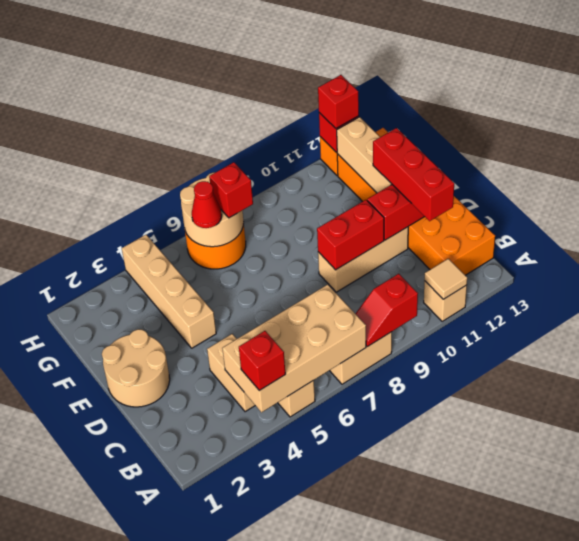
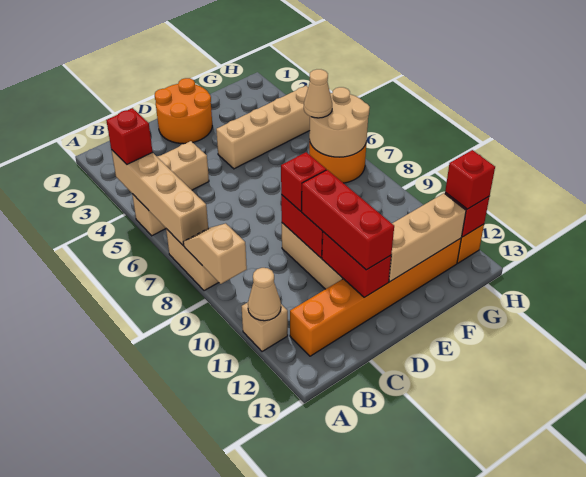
tan brick A4:B7 level 2 -> tan brick A4:A7 level 2
red slope A8:A9 level 2 top 9 -> tan slope A8:A9 level 2 top 9
tan tile A11 level 2 -> tan cone A11 level 2
orange brick B12:G13 level 1 -> orange brick B12:G12 level 1
red brick C12:E12 level 3 -> red brick D10:D12 level 3
tan round brick D1:E2 level 1 -> orange round brick D1:E2 level 1
red cone G6 level 3 -> tan cone G6 level 3
red brick G7 level 3 -> red brick D9 level 3

